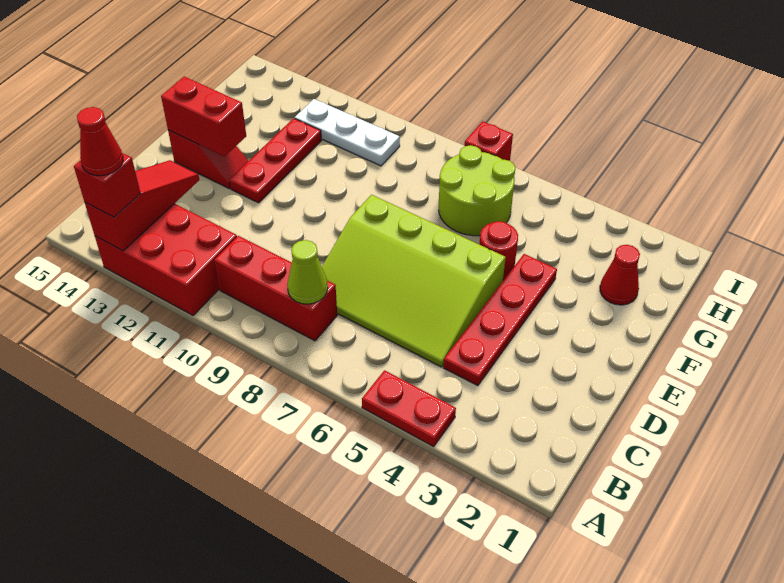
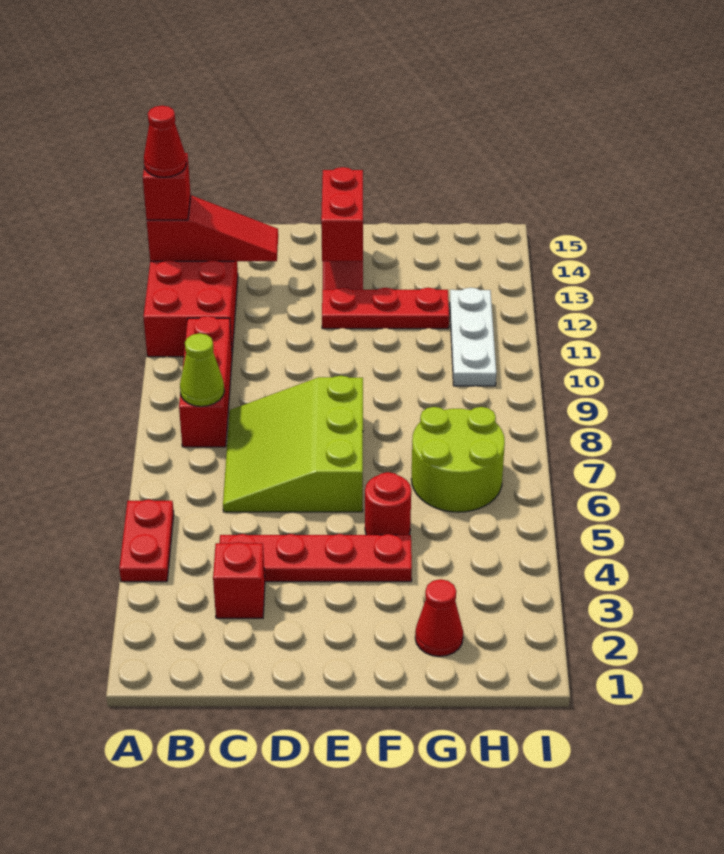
lime slope C5:E8 level 1 top E -> lime slope C6:E8 level 1 top E
red brick I7 level 1 -> red brick C3 level 1

